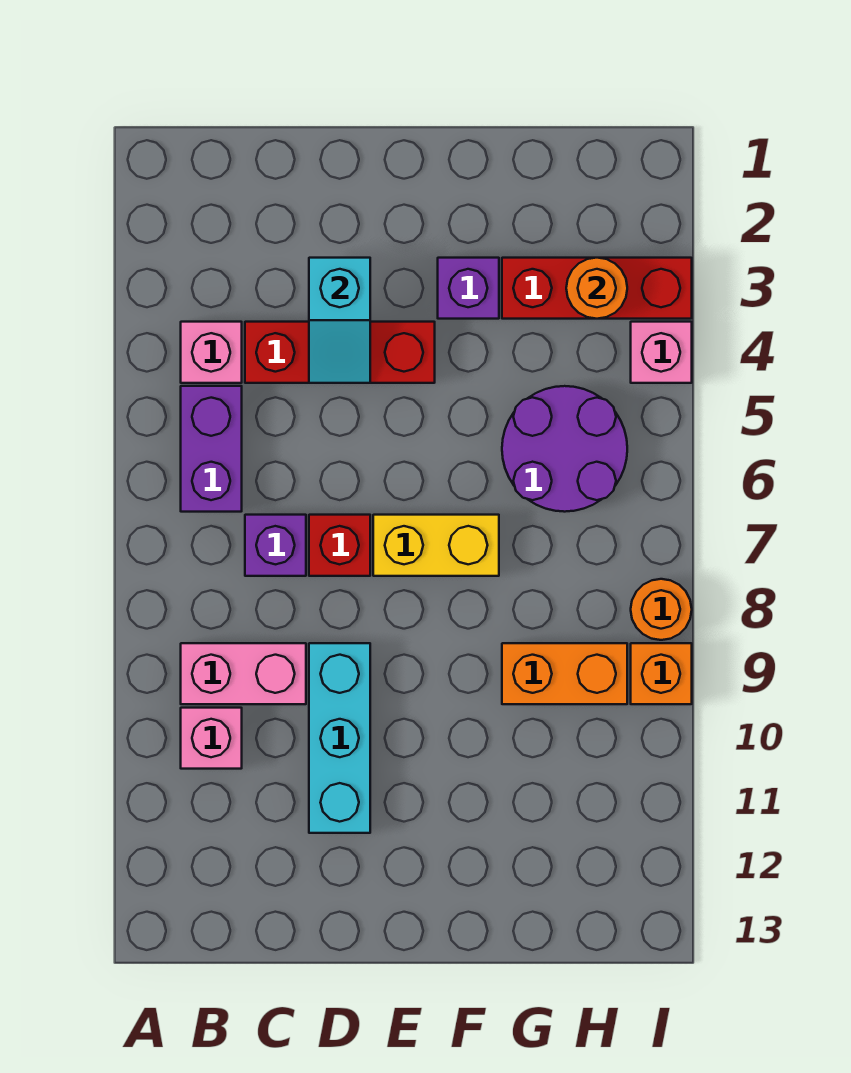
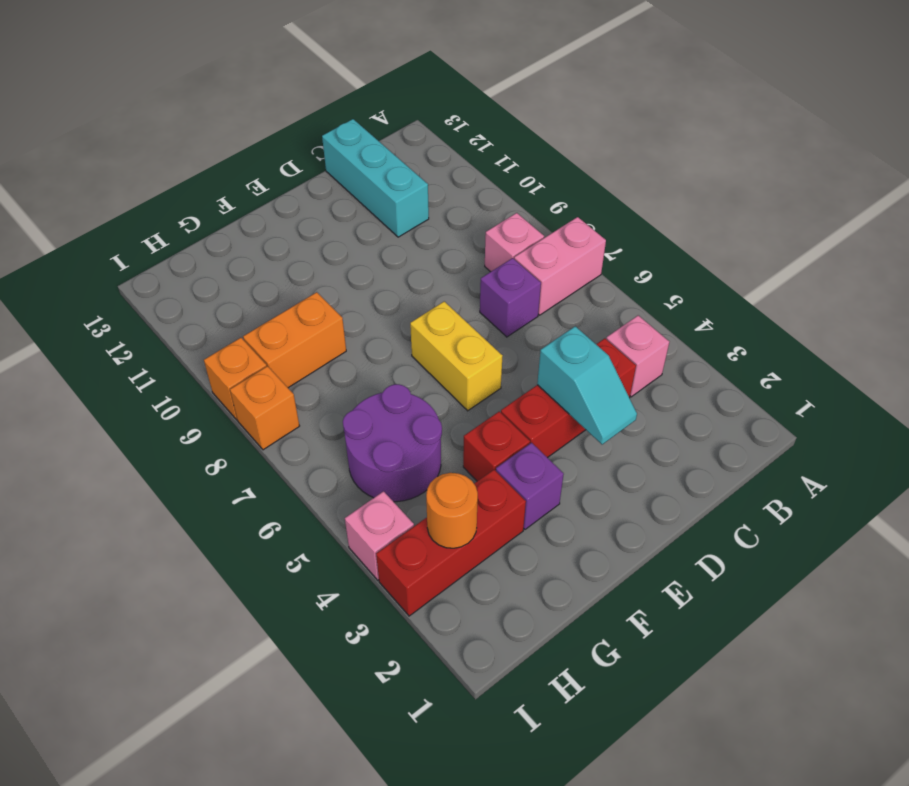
purple brick B5:B6 level 1 -> none
pink brick B9:C9 level 1 -> pink brick A7:B7 level 1
pink brick B10 level 1 -> pink brick B8 level 1
cyan slope D3:D4 level 2 top 3 -> cyan slope D3:D4 level 2 top 4
red brick D7 level 1 -> red brick F4 level 1
cyan brick D9:D11 level 1 -> cyan brick C11:C13 level 1
yellow brick E7:F7 level 1 -> yellow brick E6:E7 level 1
orange round brick I8 level 1 -> orange brick I8 level 1

